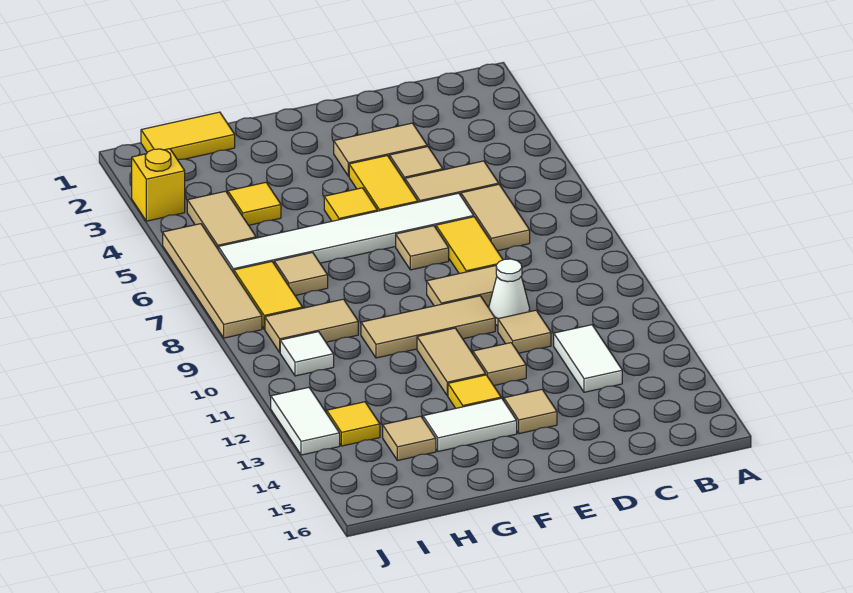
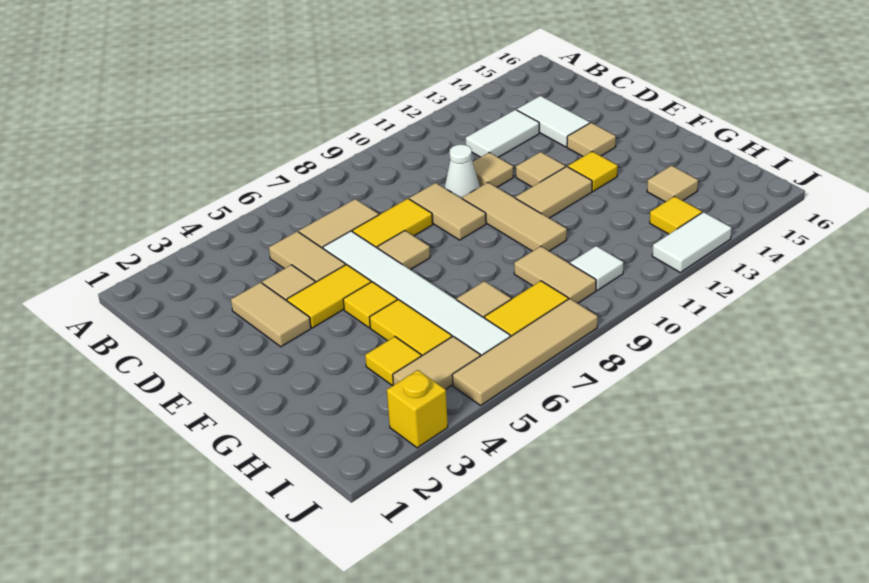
white tile F14:G14 level 1 -> white tile C14:D14 level 1
yellow tile H1:I1 level 1 -> yellow tile G5:H5 level 1

